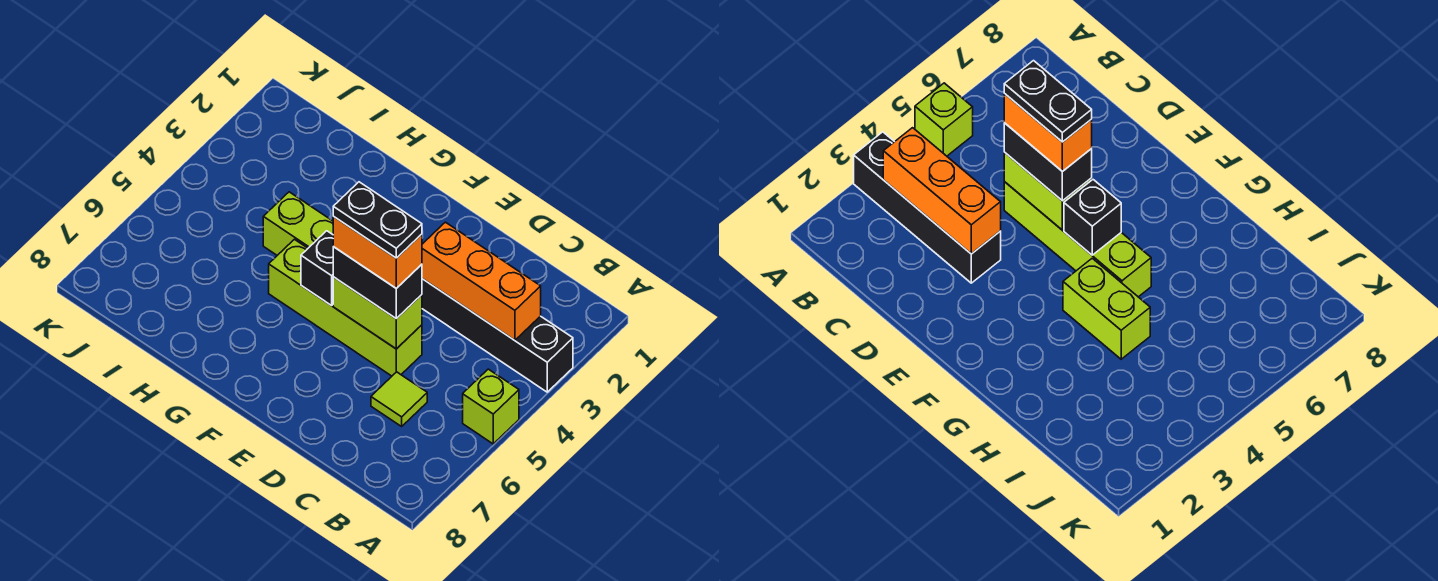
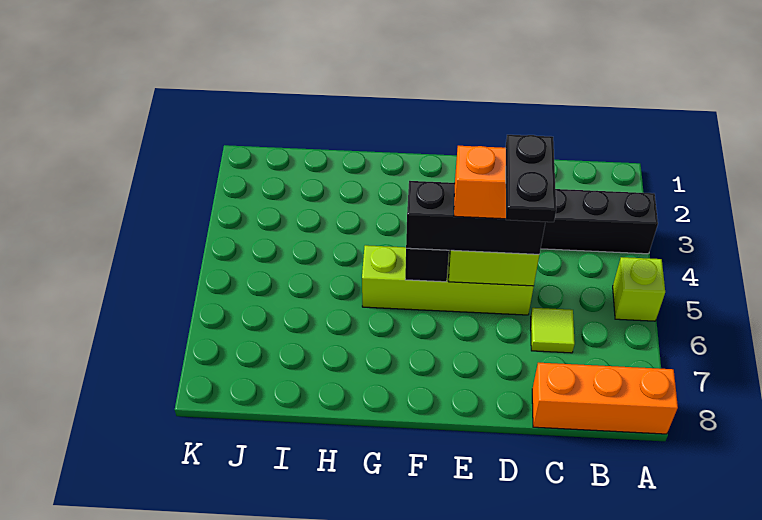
orange brick B3:D3 level 2 -> orange brick A8:C8 level 1
black brick D5:E5 level 3 -> black brick D5:F5 level 3
black plate D5:E5 level 5 -> black plate D5:D6 level 5
lime brick G4:H4 level 1 -> none

